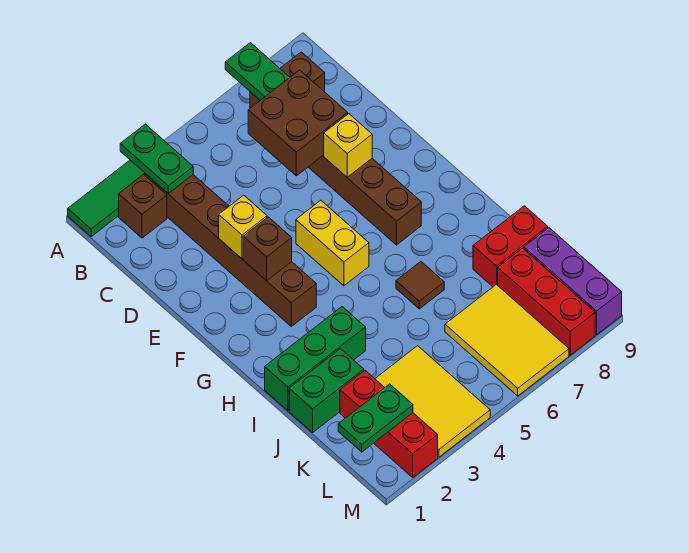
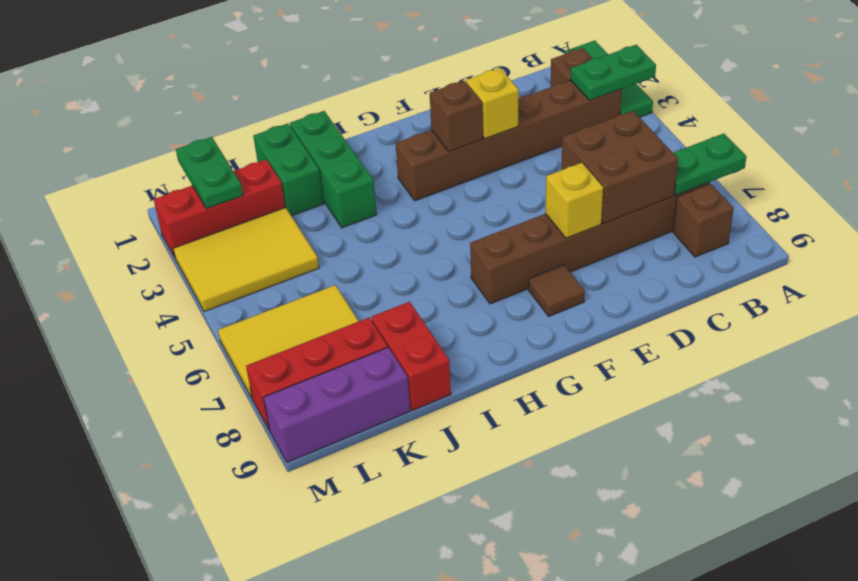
yellow brick F5:G5 level 1 -> none
brown tile I6 level 1 -> brown tile F8 level 1

